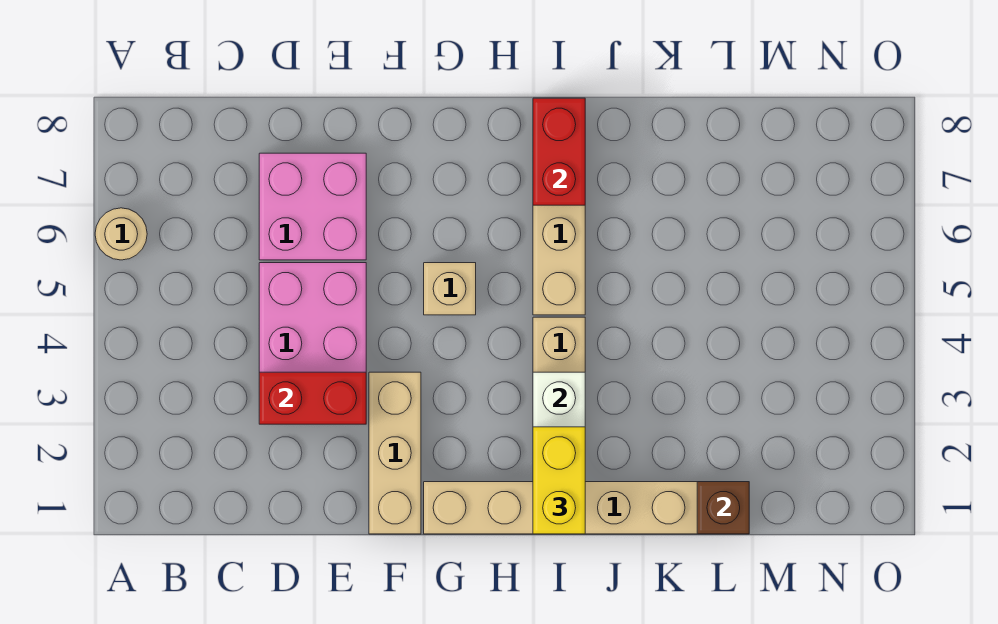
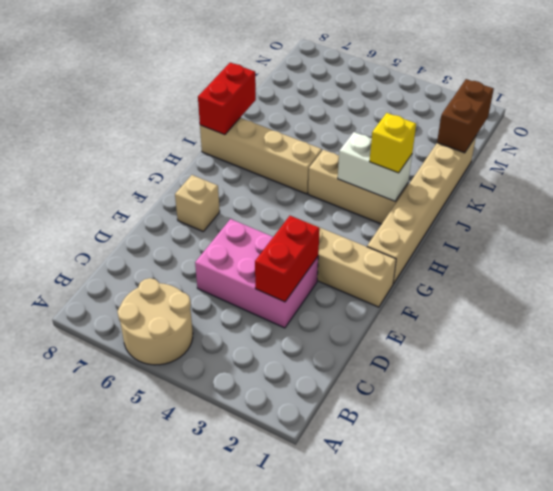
tan round brick A6 level 1 -> tan round brick A5:B6 level 1
pink brick D6:E7 level 1 -> none
tan brick G5 level 1 -> tan brick F7 level 1
yellow brick I1:I2 level 3 -> yellow brick I2 level 3
red brick I7:I8 level 2 -> red brick I8:J8 level 2
brown brick L1 level 2 -> brown brick L1:M1 level 2

